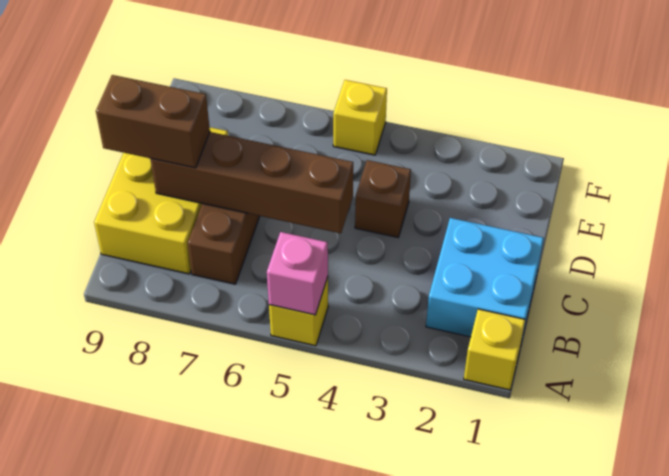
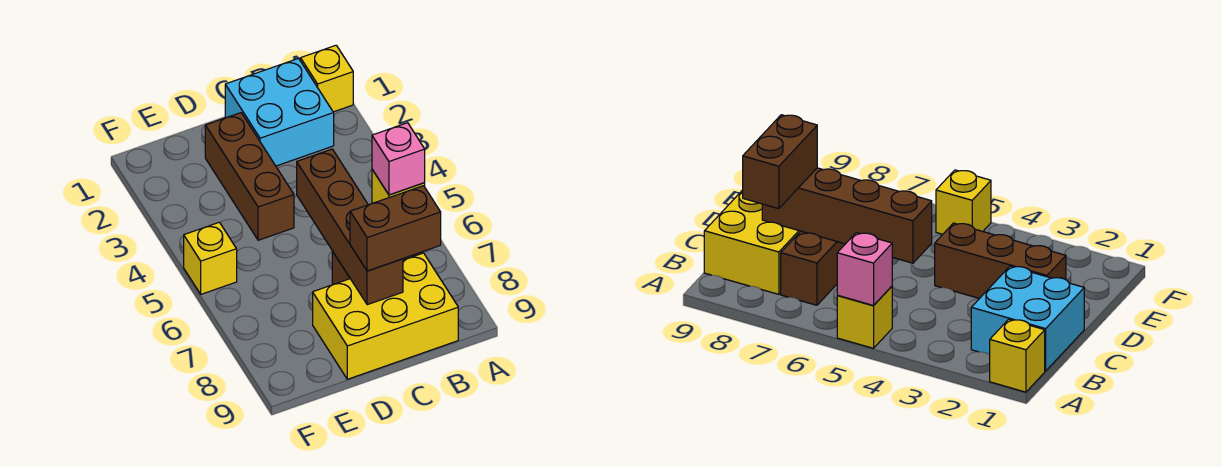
brown brick C8:C9 level 3 -> brown brick B8:C8 level 3
brown brick D4 level 1 -> brown brick D2:D4 level 1

